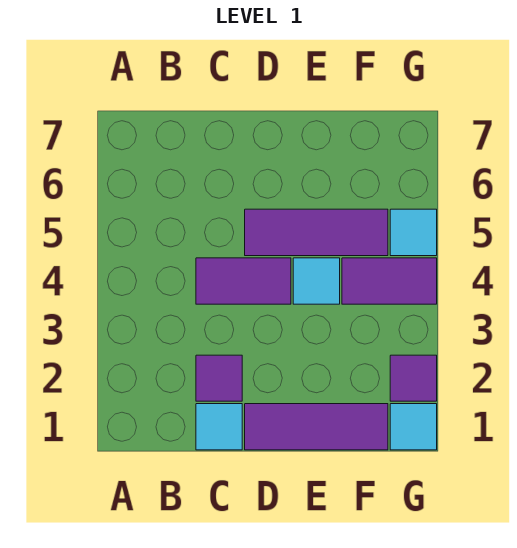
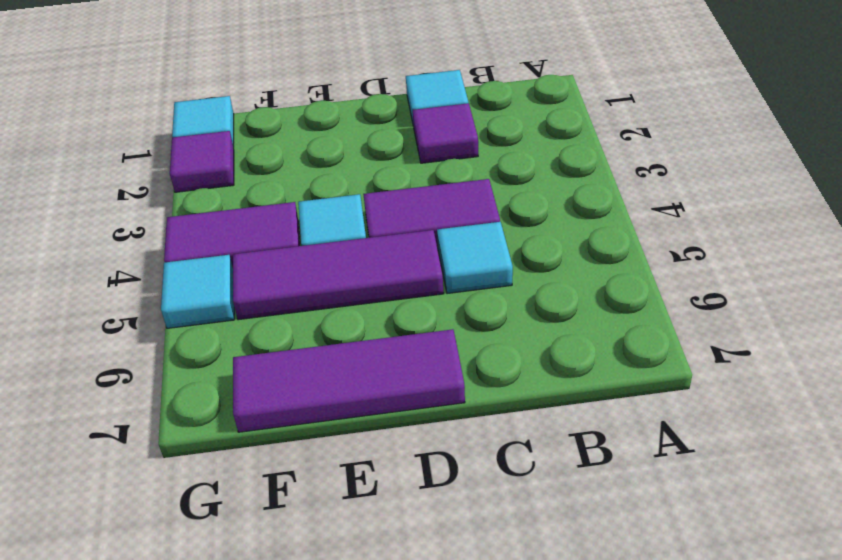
none -> cyan tile C5 level 1
purple tile D1:F1 level 1 -> purple tile D7:F7 level 1

